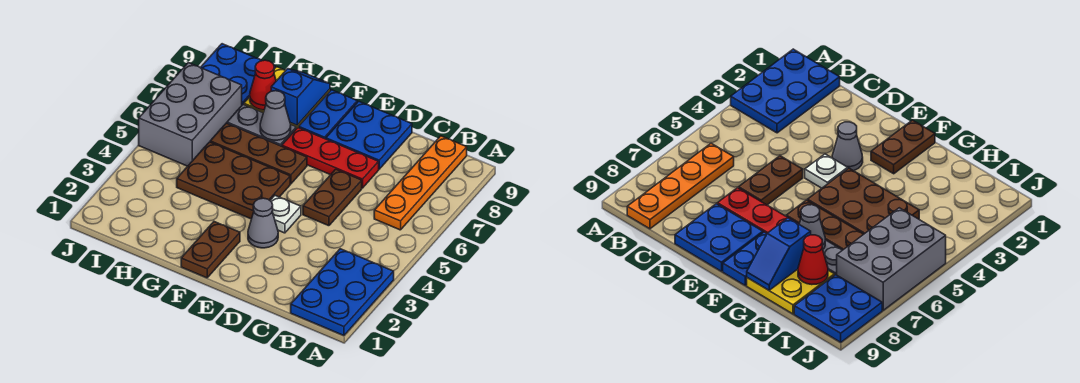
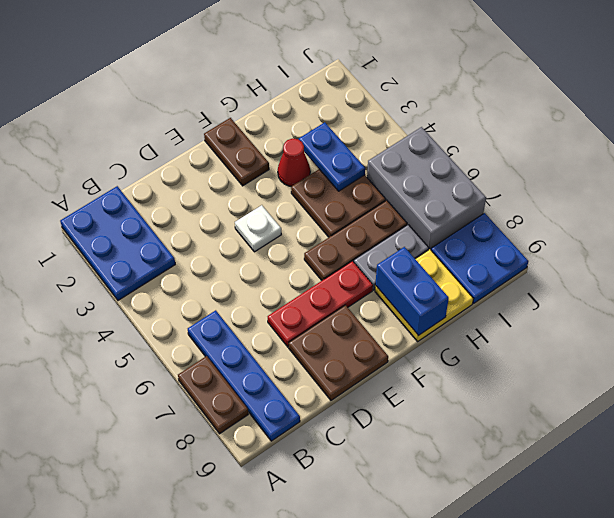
orange plate B6:B9 level 1 -> blue plate B6:B9 level 1
brown plate D5:D6 level 1 -> brown plate A7:A8 level 1
blue plate D8:E9 level 1 -> brown plate D8:E9 level 1
grey cone E3 level 1 -> none
brown plate F4:H5 level 1 -> brown plate G4:H5 level 1
blue plate F8:F9 level 1 -> blue plate H3:H4 level 2
grey cone G7 level 2 -> none
blue slope G8:G9 level 2 top 8 -> blue brick G8:G9 level 2
red cone H8 level 2 -> red cone G3 level 1

